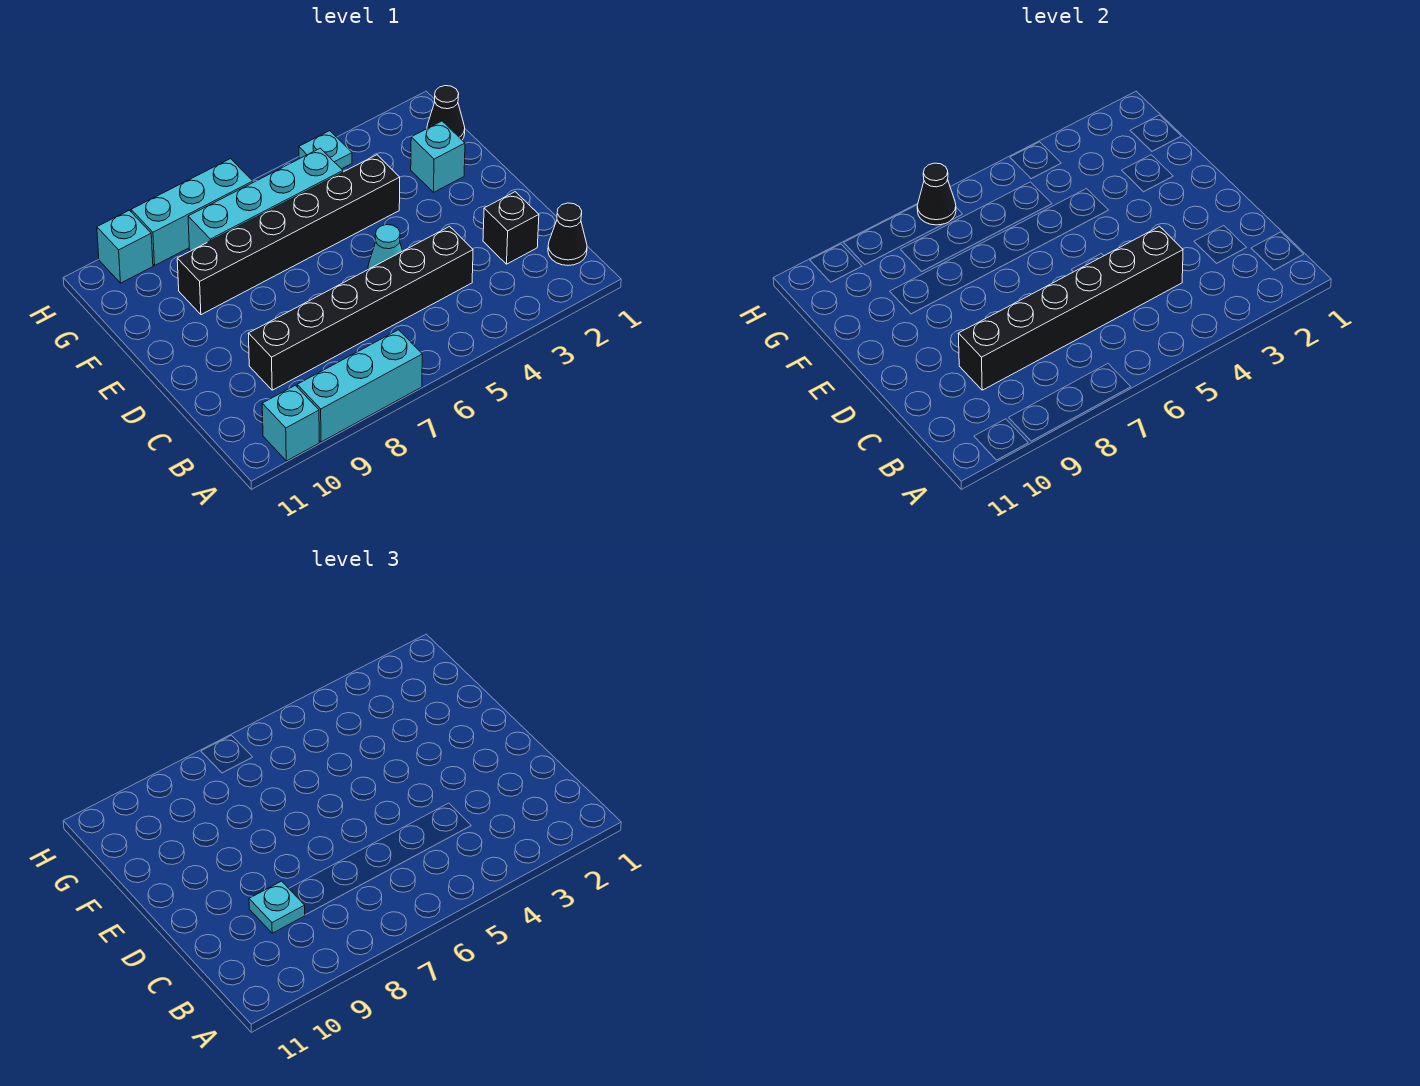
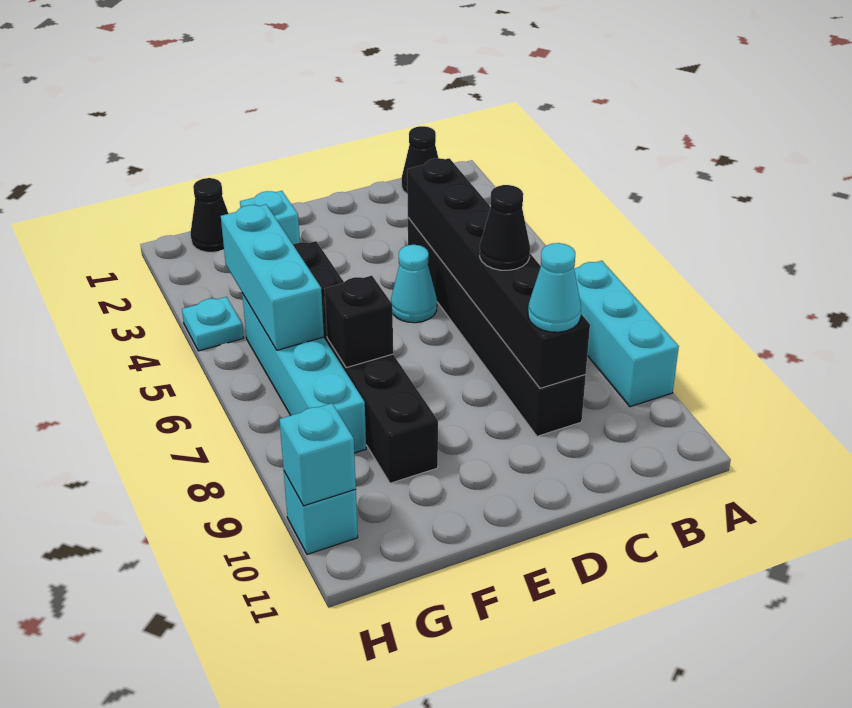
cyan brick A10 level 1 -> cyan brick H10 level 2
black brick C2 level 1 -> black brick F7 level 2
cyan plate C9 level 3 -> cyan cone C9 level 3
cyan brick H7:H9 level 1 -> cyan brick G4:G6 level 2
black cone H7 level 2 -> black cone C7 level 3

